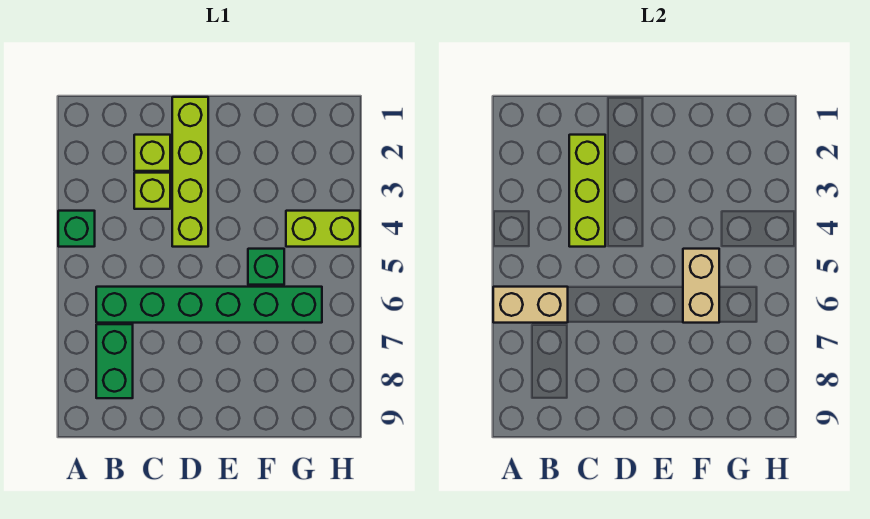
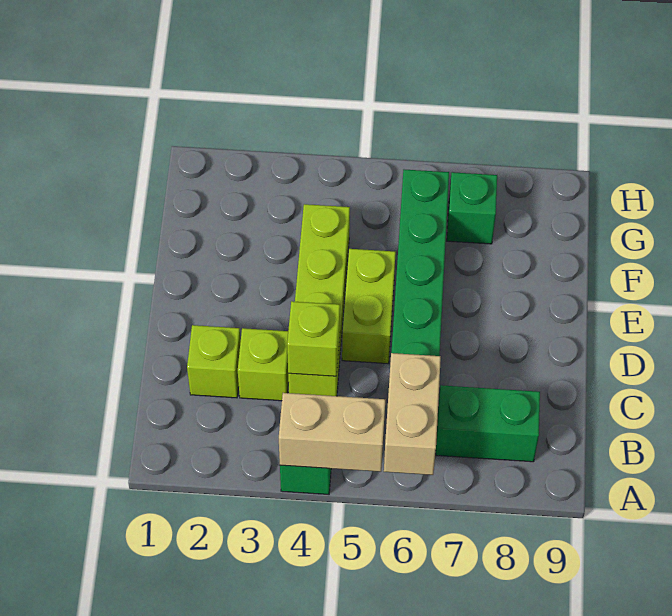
lime brick C2:C4 level 2 -> lime brick C4 level 2
lime brick D1:D4 level 1 -> lime brick C4:F4 level 1
green brick F5 level 1 -> green brick G7 level 1
tan brick F5:F6 level 2 -> tan brick A4:A5 level 2
lime brick G4:H4 level 1 -> lime brick D5:E5 level 1

